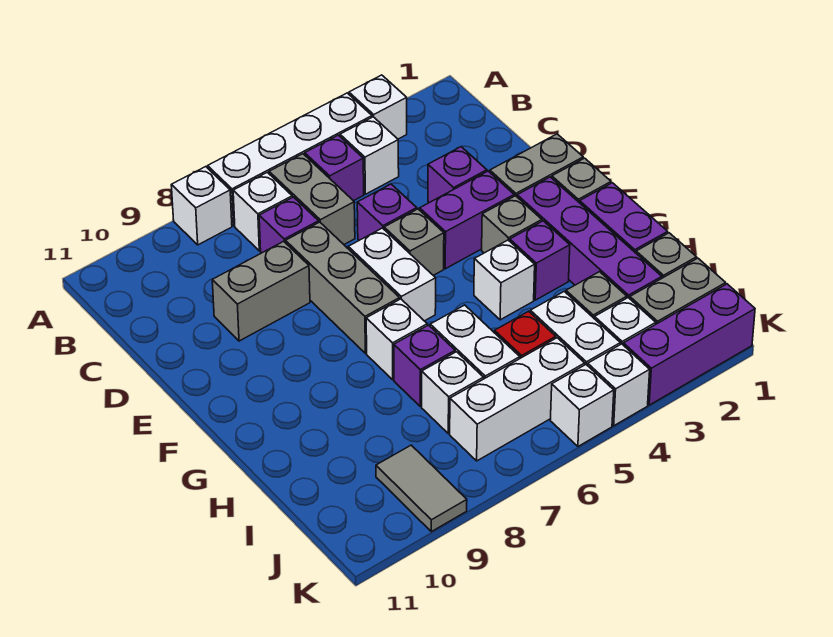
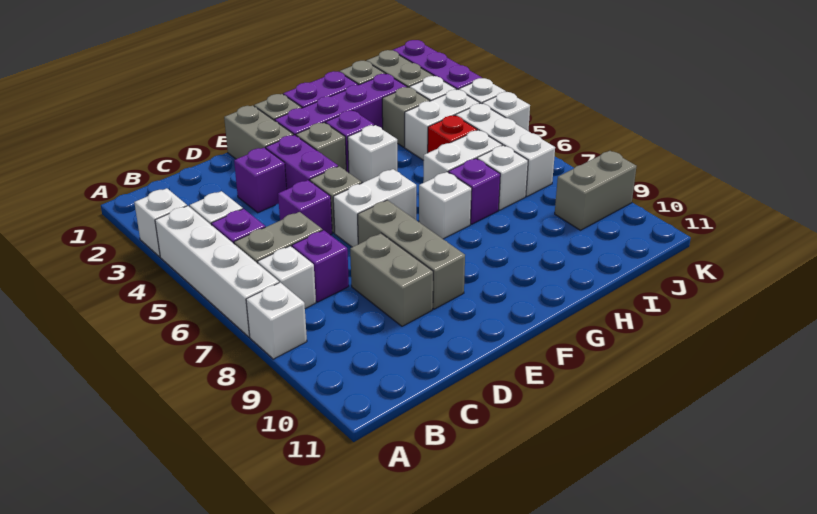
grey brick D7:F7 level 1 -> grey brick E7:E9 level 1
grey tile J9:K9 level 1 -> grey brick J9:K9 level 1

